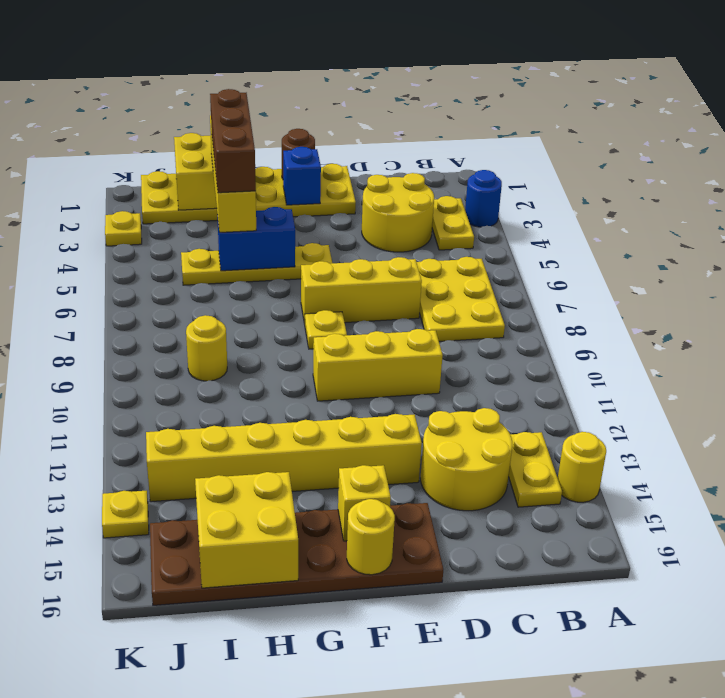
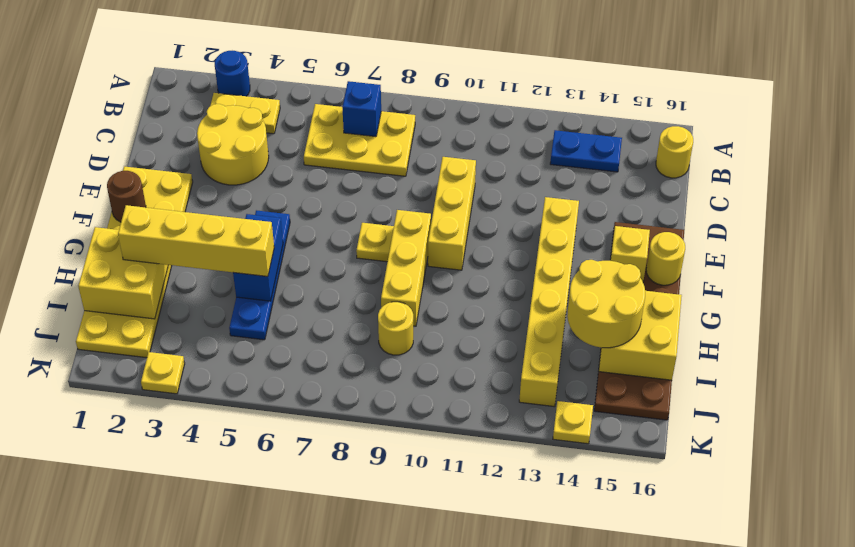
yellow round brick A14 level 1 -> yellow round brick B16 level 1
yellow plate B13:B14 level 1 -> blue plate B13:B14 level 1
yellow round brick C13:D14 level 1 -> yellow round brick H14:I15 level 3
yellow brick D7:F7 level 1 -> yellow brick F9:H9 level 1
blue brick F2 level 2 -> blue brick B7 level 2
yellow plate F5:I5 level 1 -> blue plate F5:I5 level 1
brown brick H3:H5 level 4 -> none

